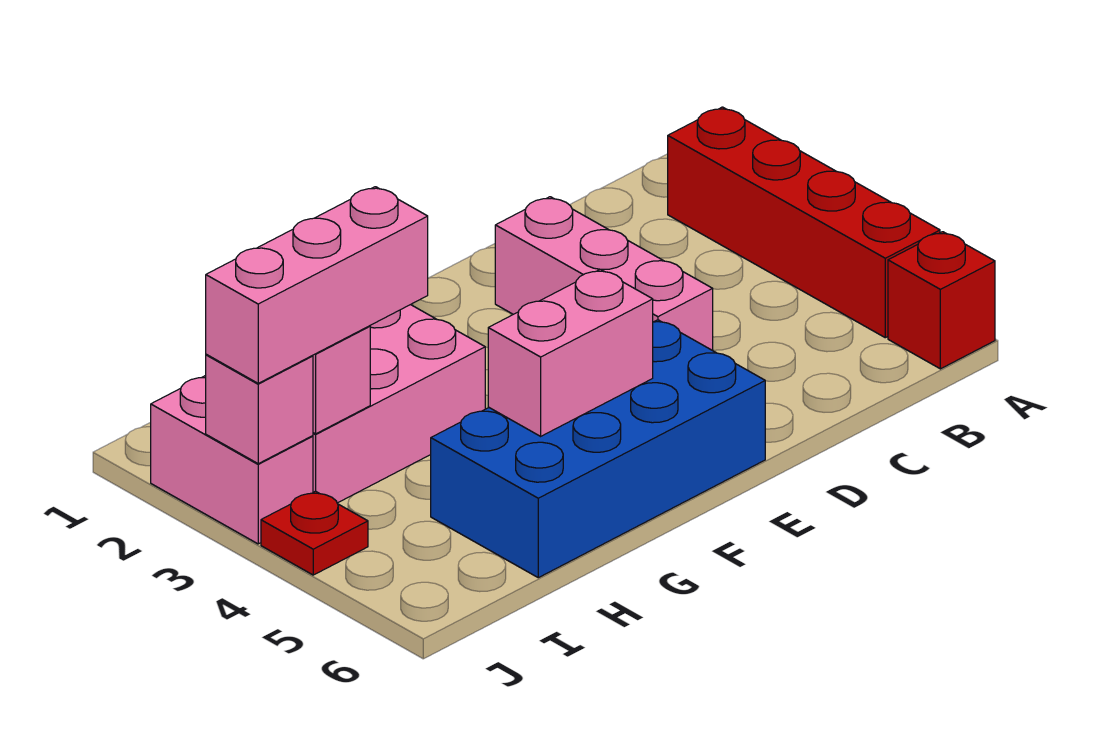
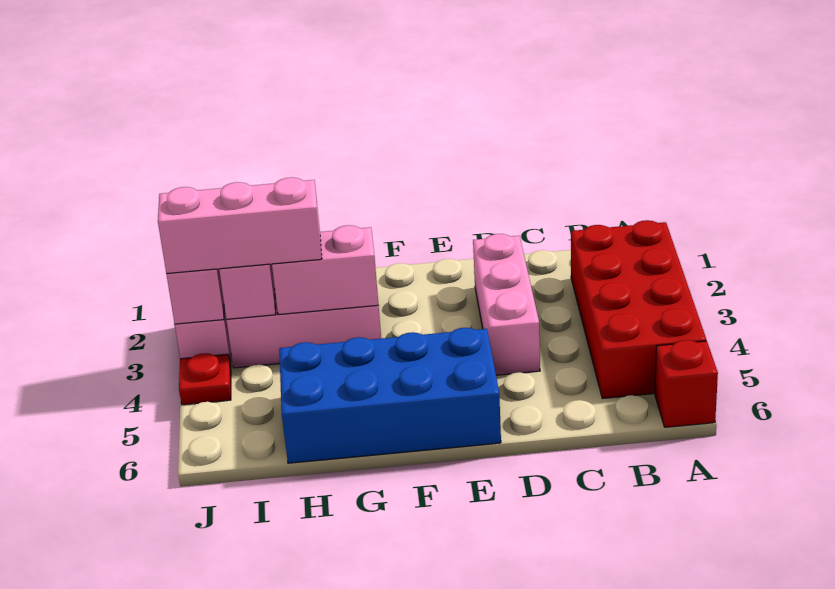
red brick A2:A5 level 1 -> red brick A2:B5 level 1
pink brick F5:G5 level 2 -> pink brick G3:H3 level 2

